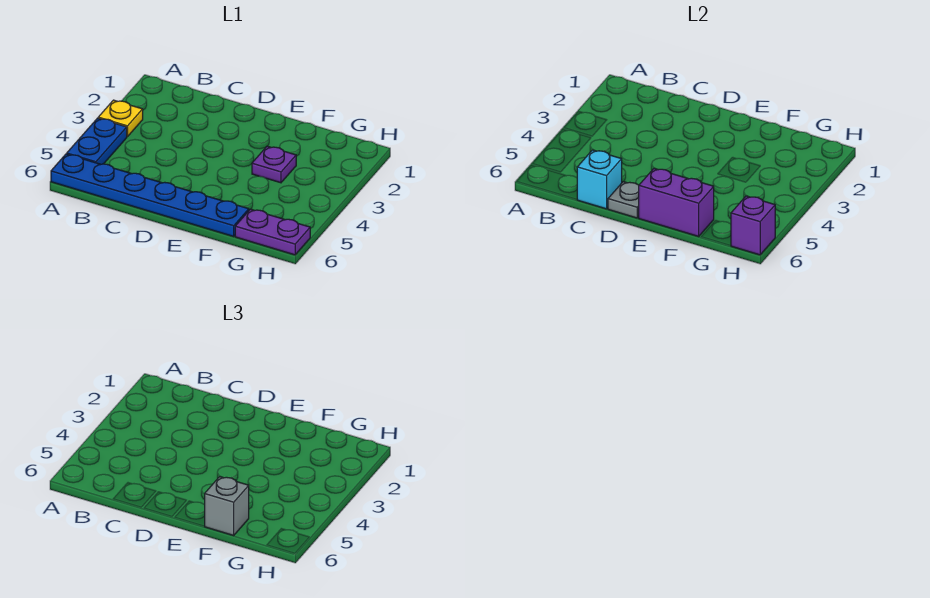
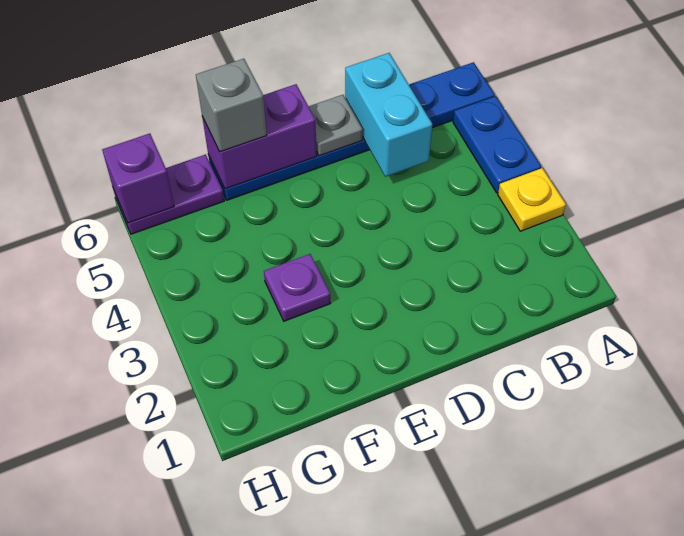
cyan brick C6 level 2 -> cyan brick C5:C6 level 2

